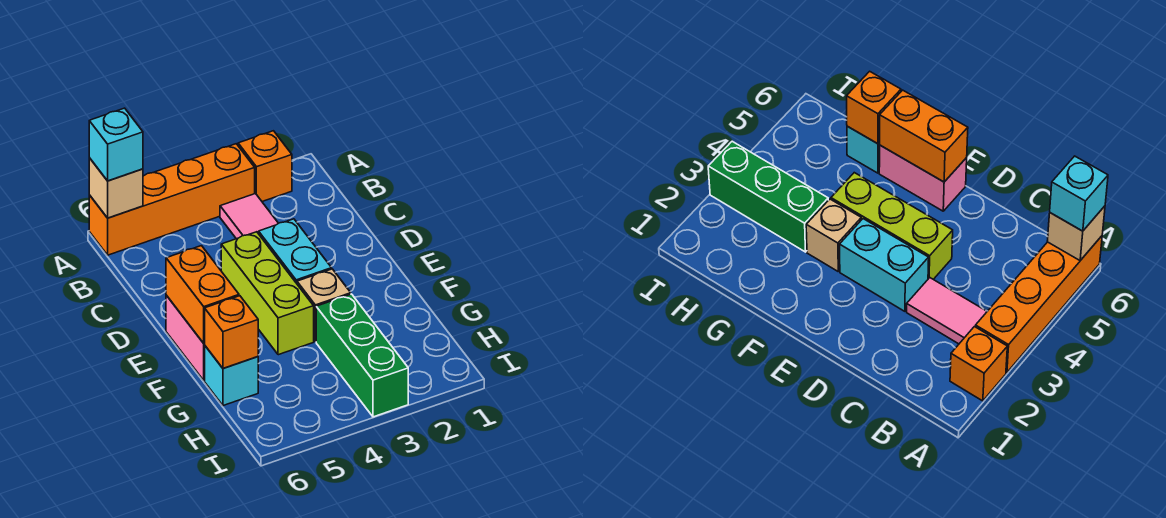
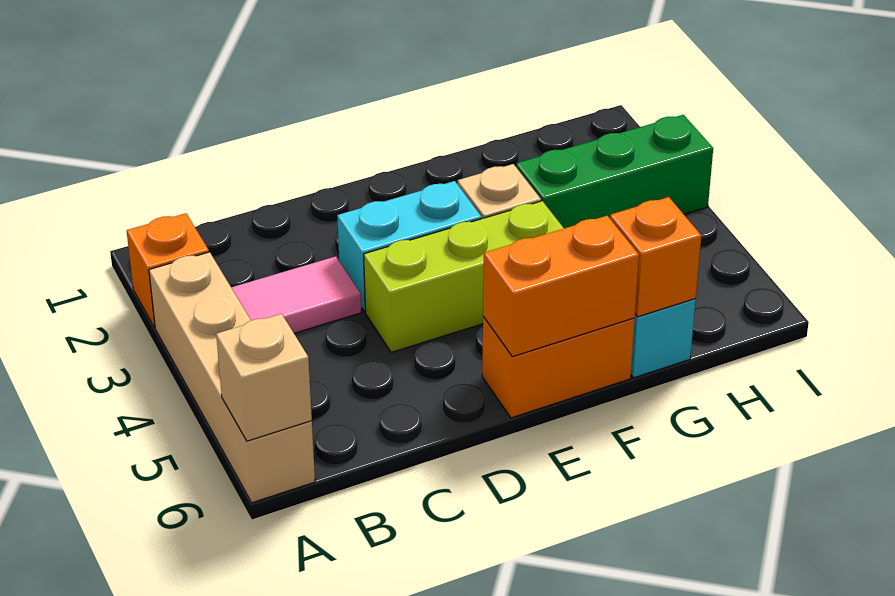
orange brick A3:A6 level 1 -> tan brick A3:A6 level 1
cyan brick A6 level 3 -> none
pink brick E6:F6 level 1 -> orange brick E6:F6 level 1

